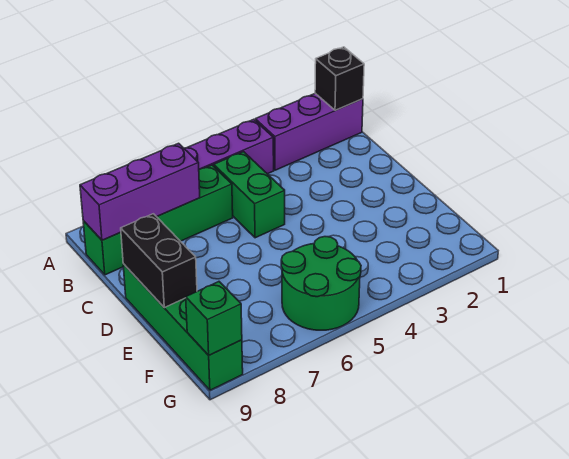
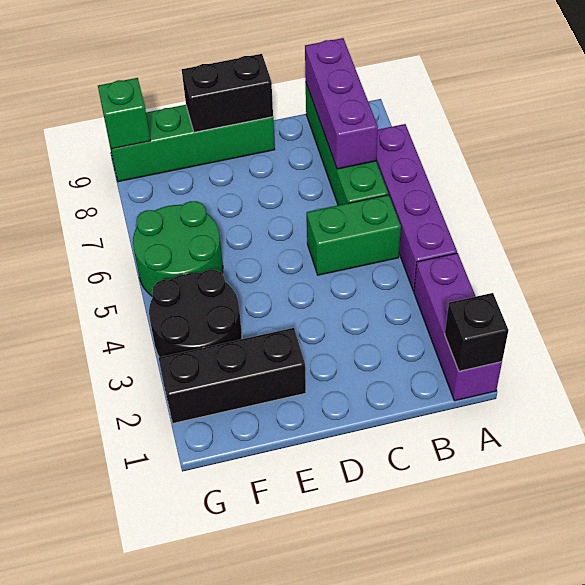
none -> black brick E2:G2 level 1
none -> black round brick F3:G4 level 1

